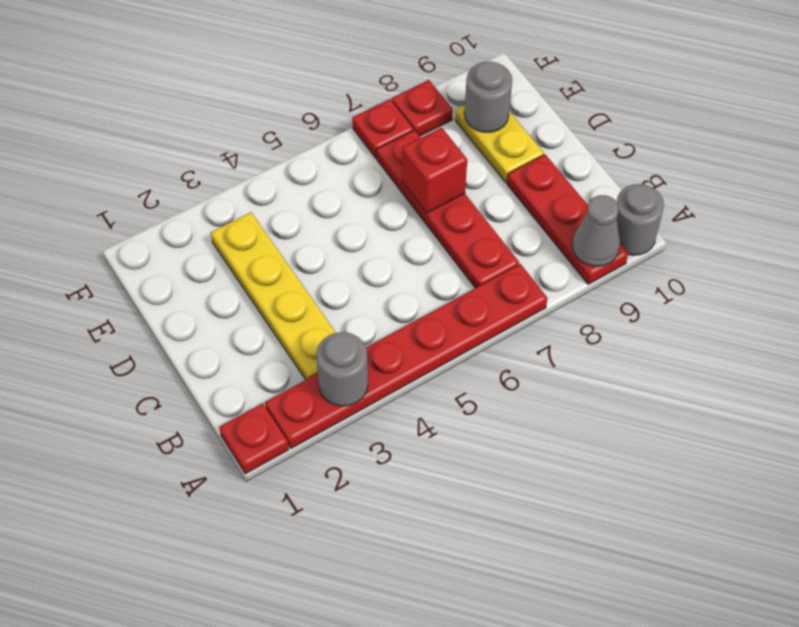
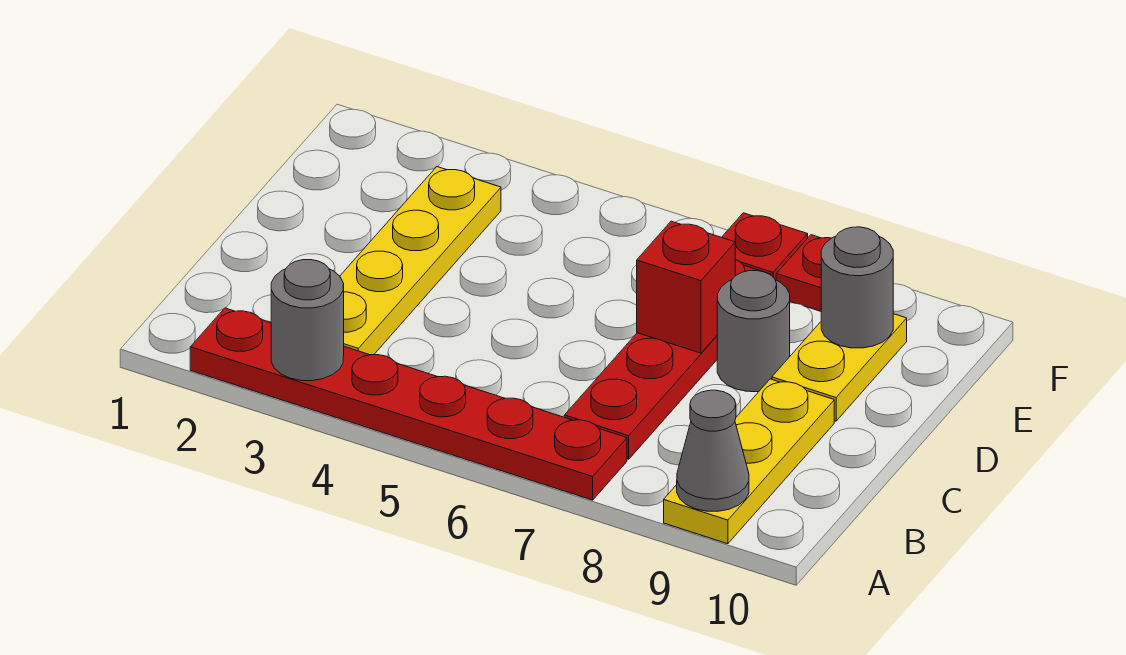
red plate A1 level 1 -> none
red plate A9:C9 level 1 -> yellow plate A9:C9 level 1
grey round brick A10 level 1 -> grey round brick D8 level 1

